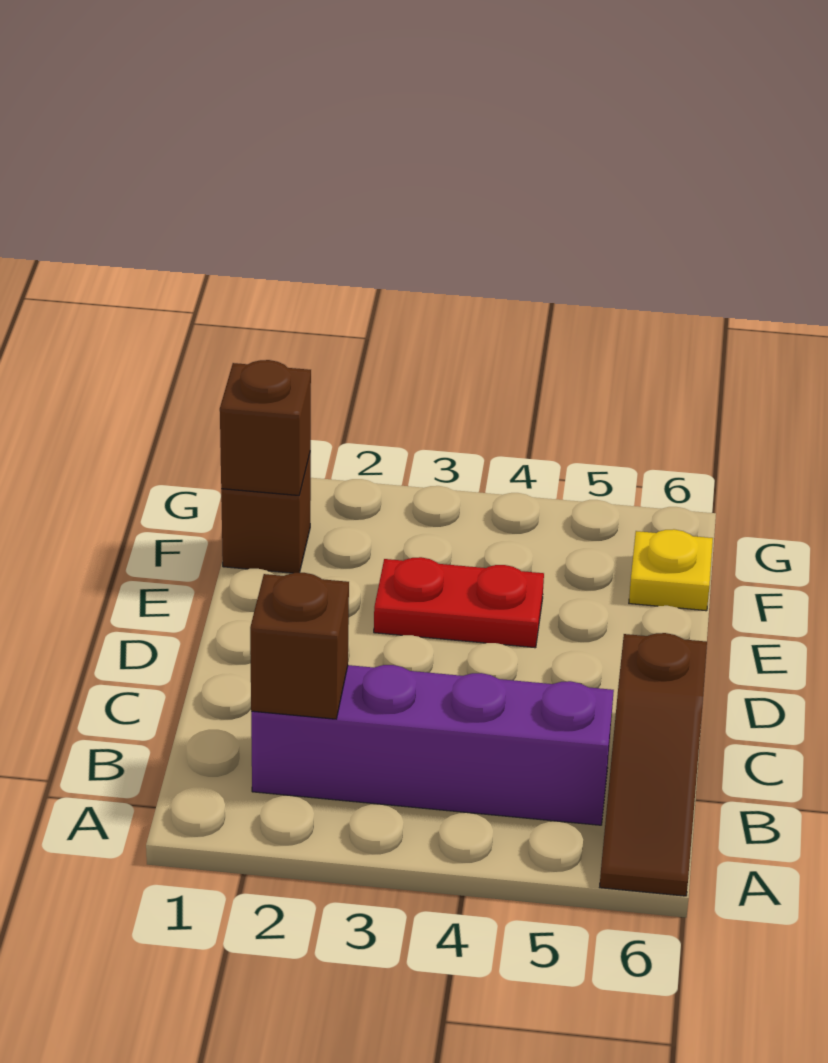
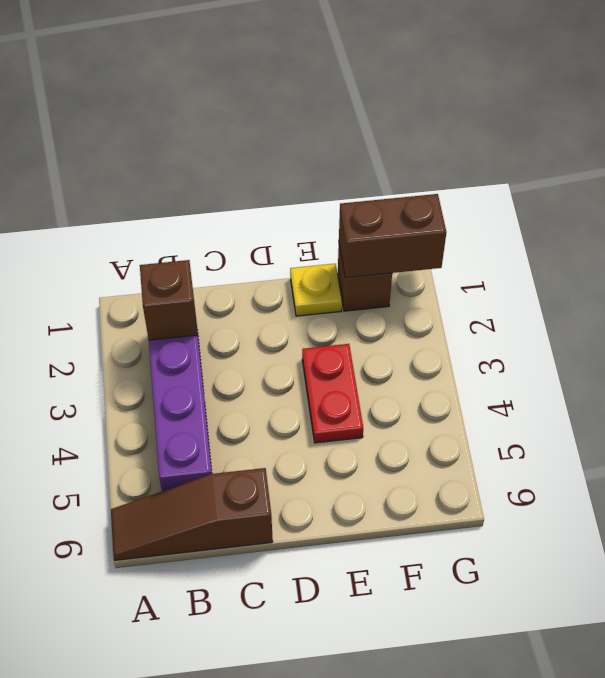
brown brick F1 level 2 -> brown brick F1:G1 level 2
yellow plate F6 level 1 -> yellow plate E1 level 1

